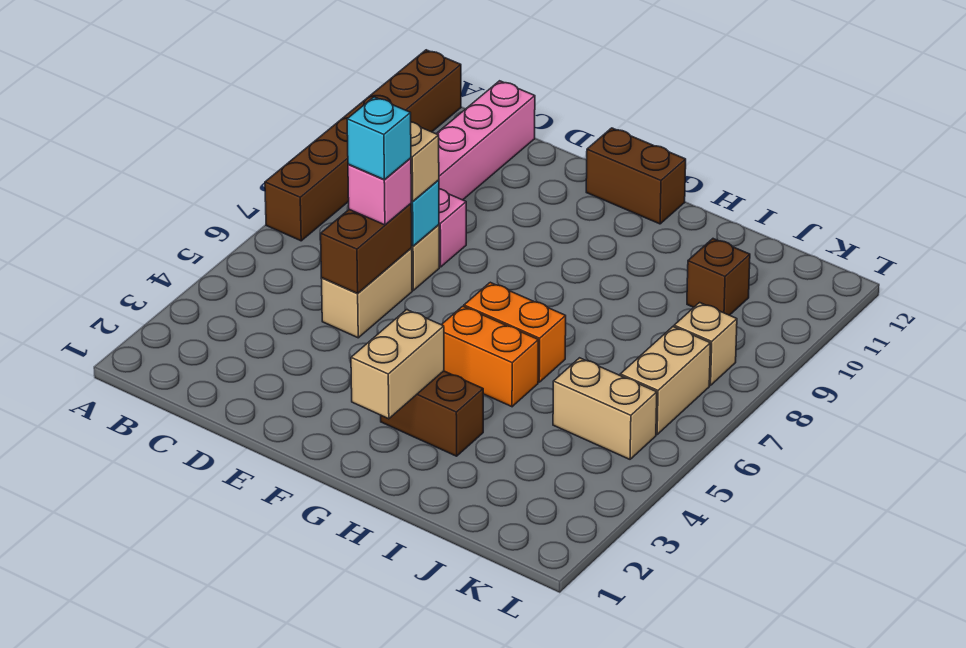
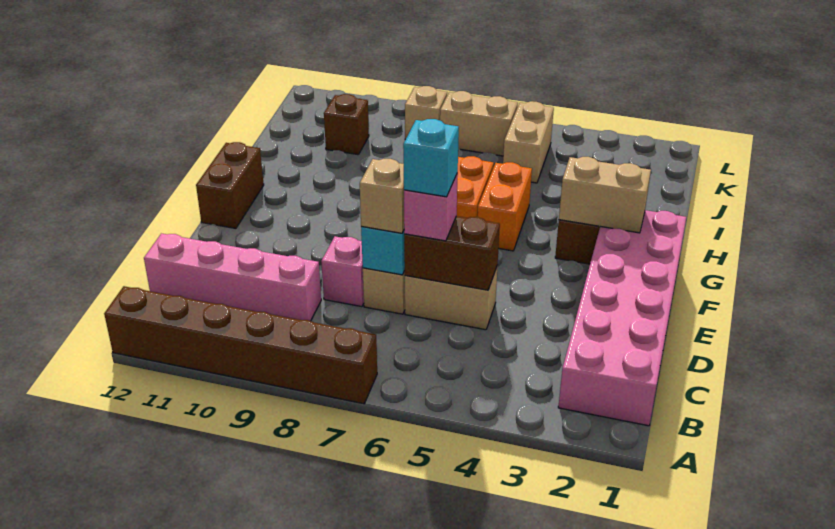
none -> pink brick B1:G2 level 1

